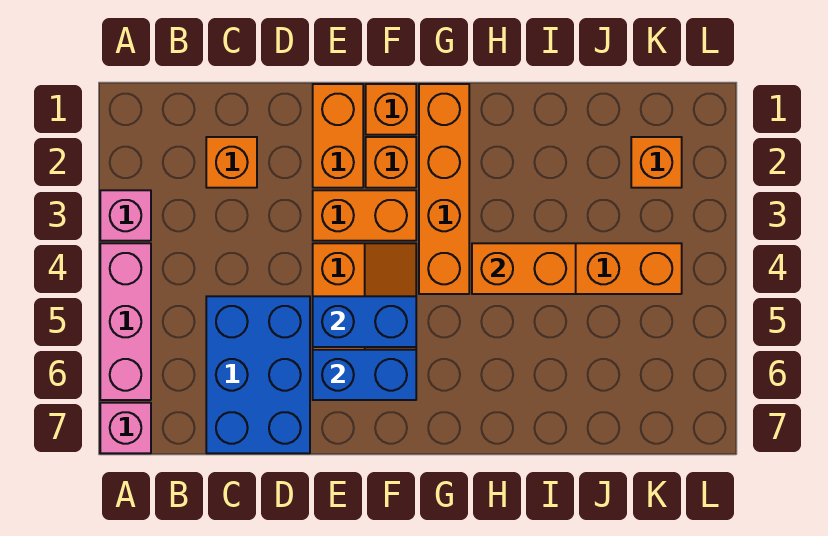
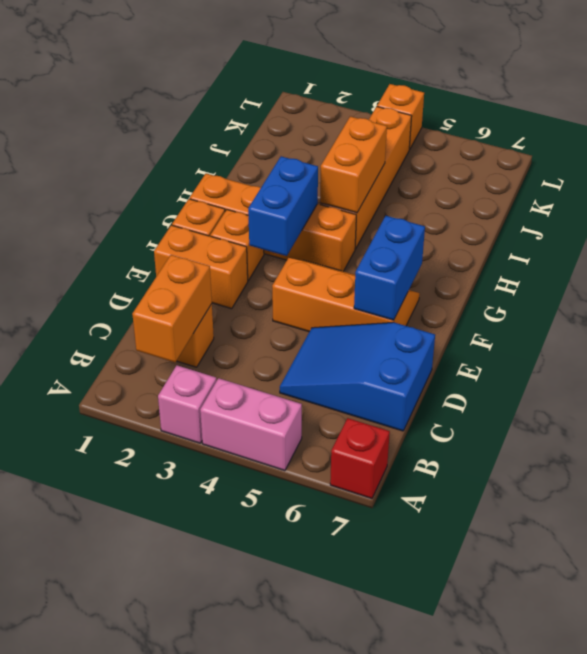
pink brick A4:A6 level 1 -> pink brick A4:A5 level 1
pink brick A7 level 1 -> red brick A7 level 1
blue brick C5:D7 level 1 -> blue slope C5:D7 level 1 top 7
orange brick E3:F3 level 1 -> orange brick B2:C2 level 2
blue brick E5:F5 level 2 -> blue brick F3:G3 level 2
orange brick K2 level 1 -> orange brick L4 level 1

